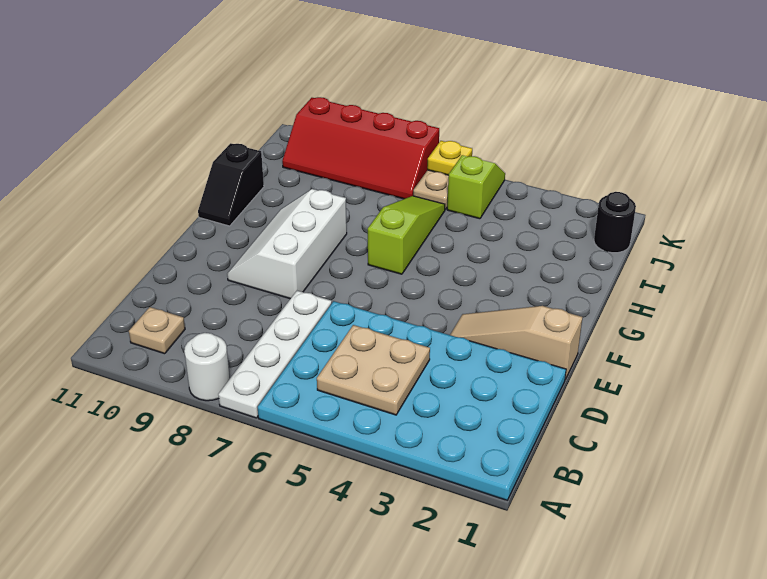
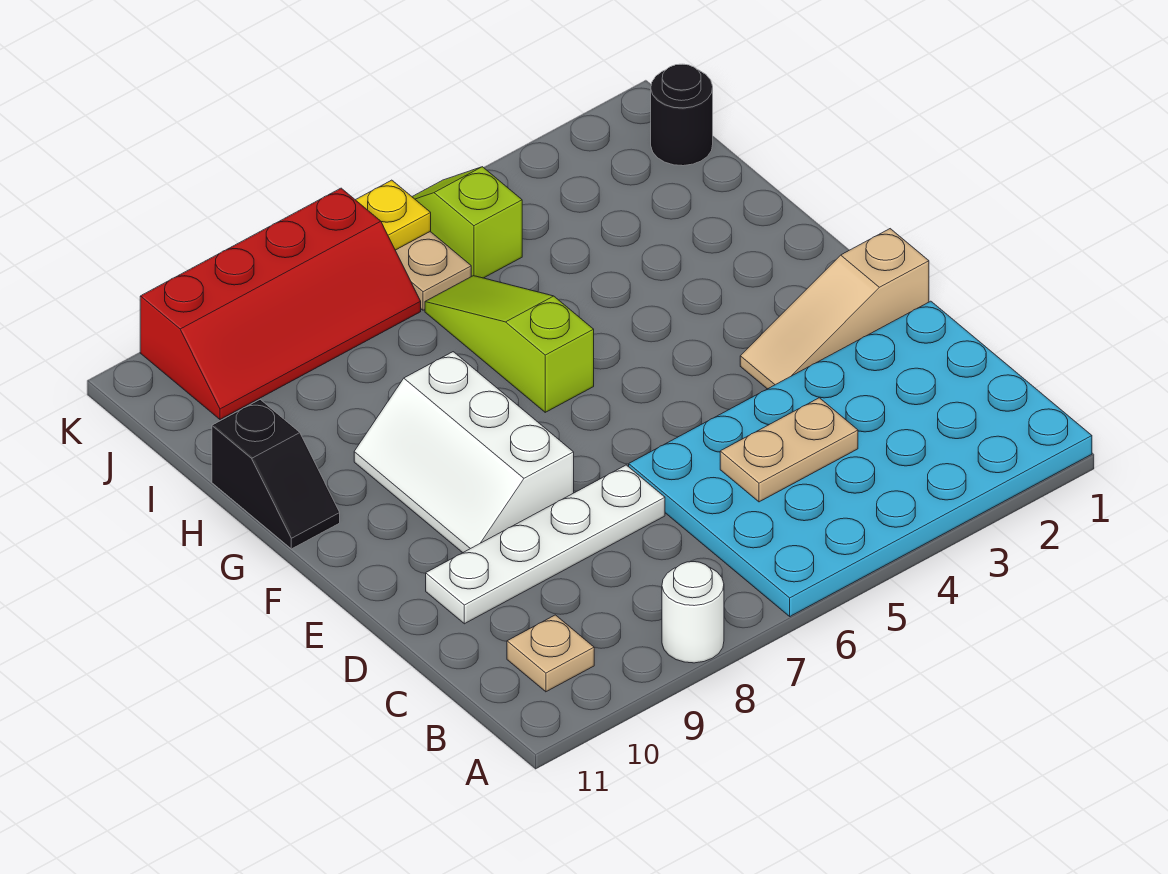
white plate A7:D7 level 1 -> white plate D7:D10 level 1
tan plate B4:C5 level 2 -> tan plate C4:C5 level 2

